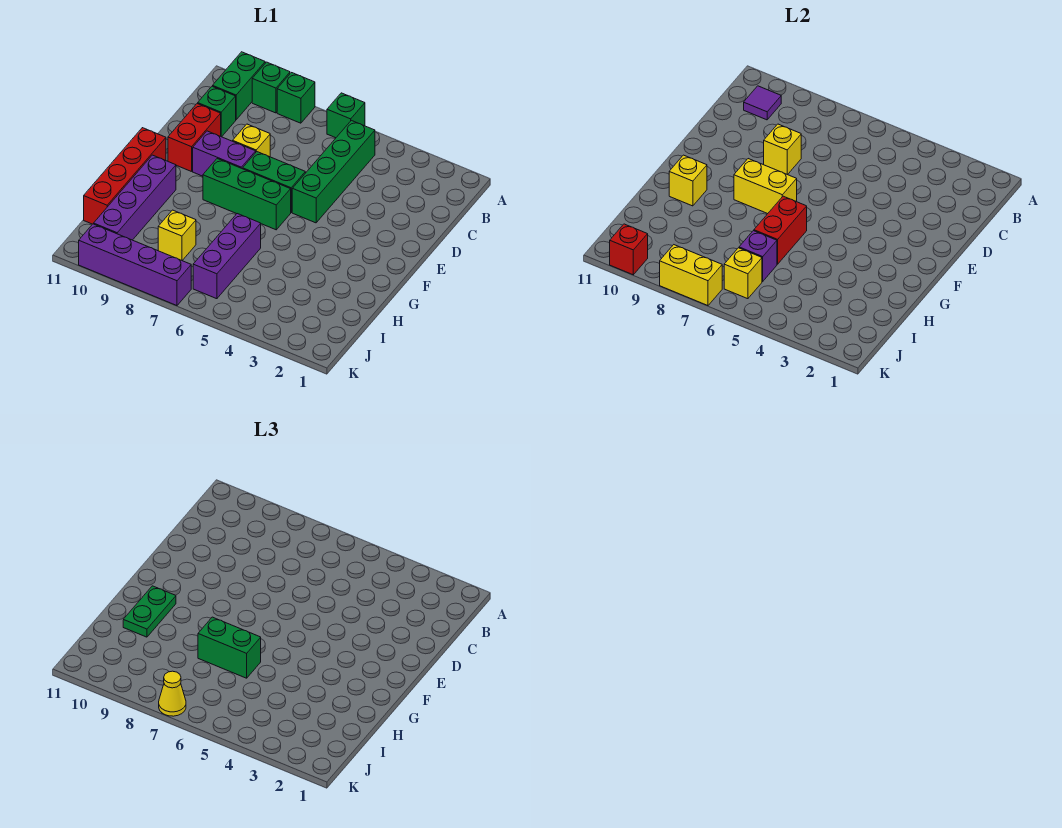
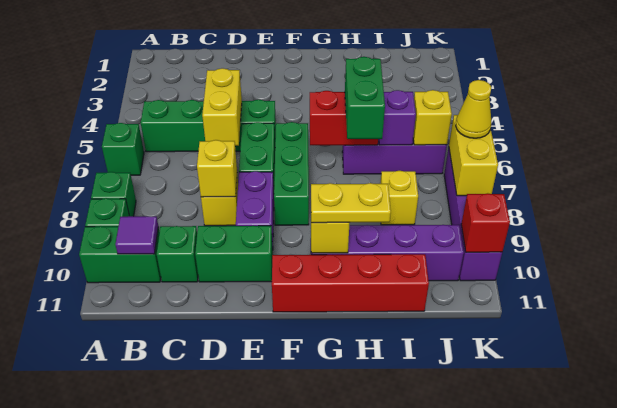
red brick D10:E10 level 1 -> green brick D10:E10 level 1
yellow brick F7:F8 level 2 -> yellow brick D5:D6 level 2
green plate G10:H10 level 3 -> yellow plate G10:H10 level 3

